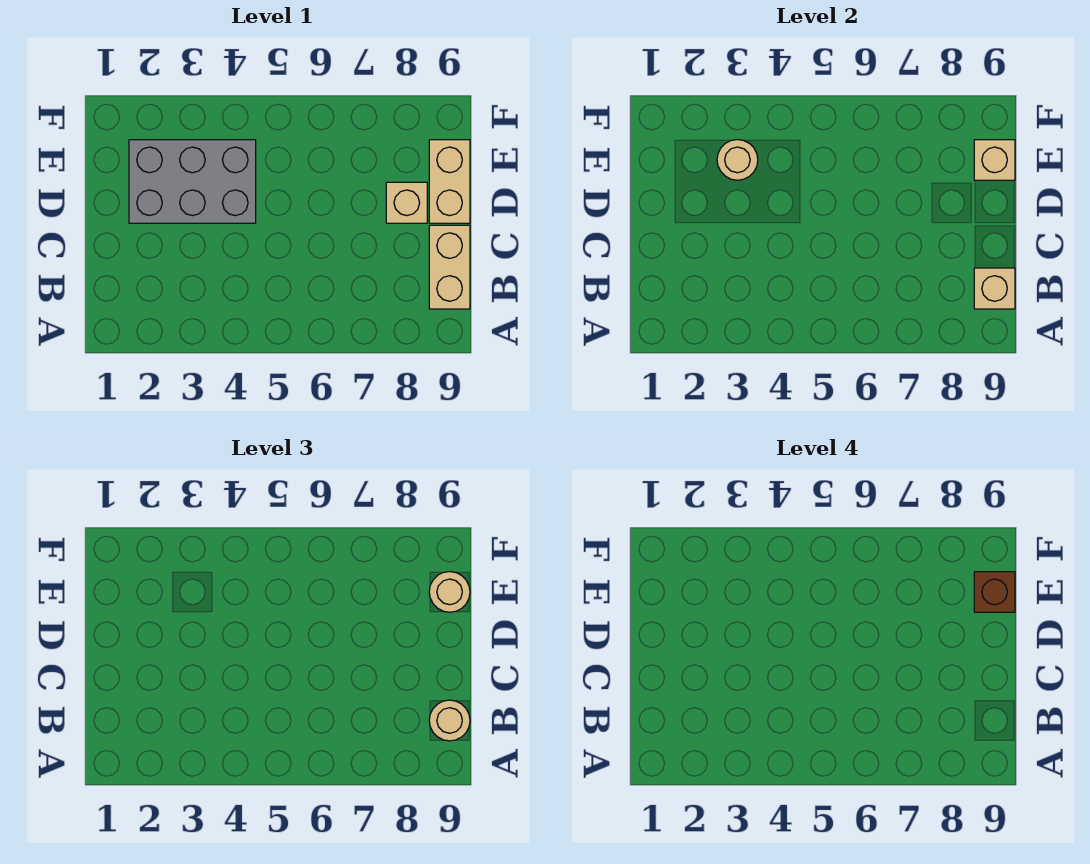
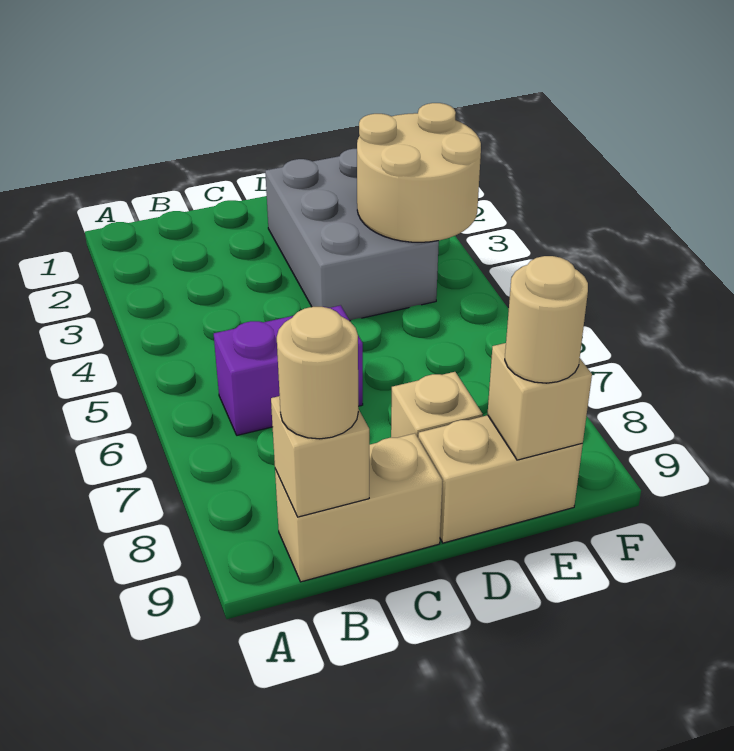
none -> purple brick B6:C6 level 1
tan round brick E3 level 2 -> tan round brick E3:F4 level 2
brown brick E9 level 4 -> none

